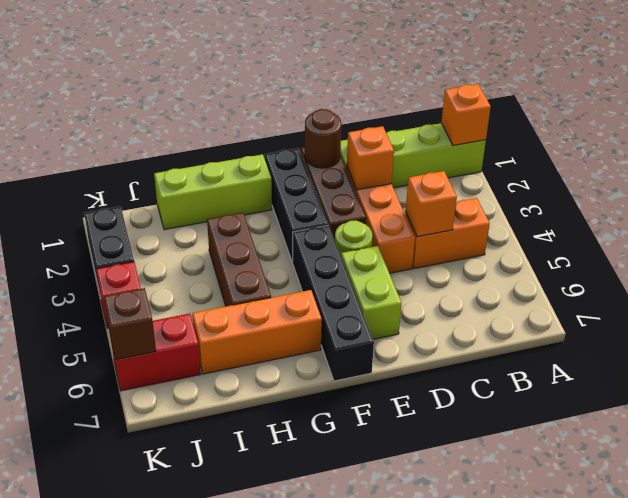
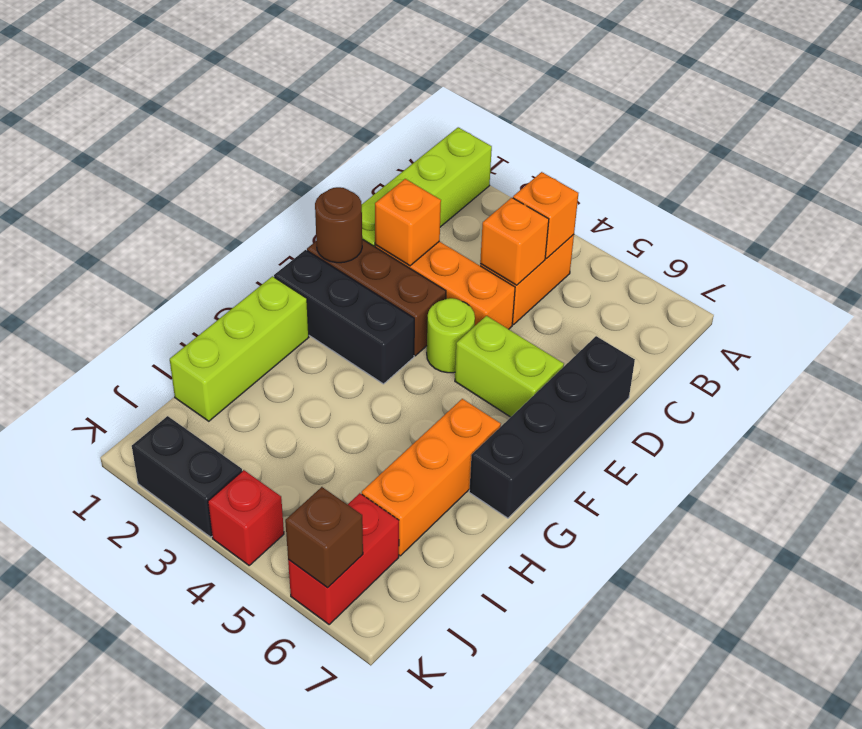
orange brick A1 level 2 -> orange brick B4 level 2
black brick F4:F7 level 1 -> black brick D7:G7 level 1
brown brick H3:H5 level 1 -> none

